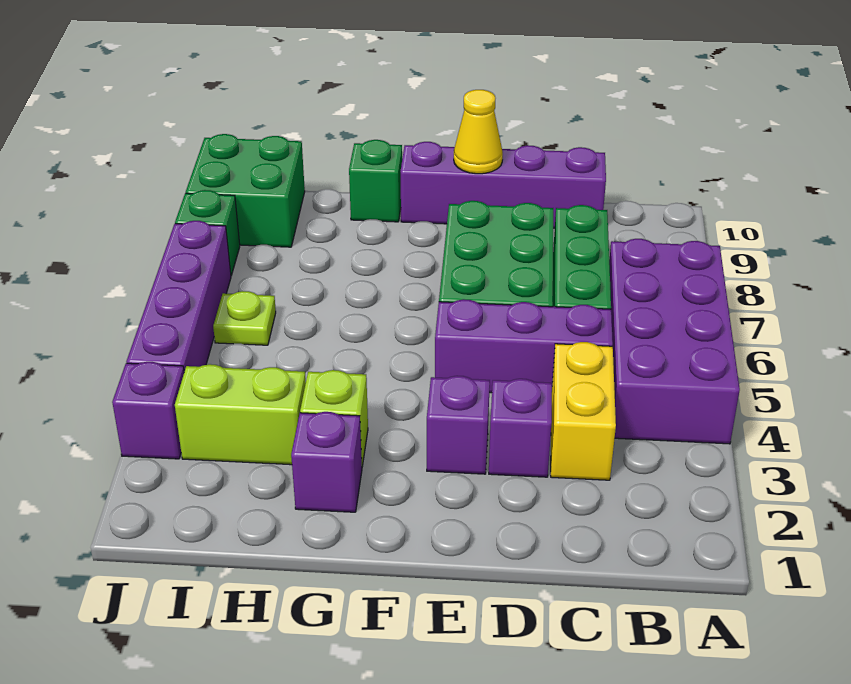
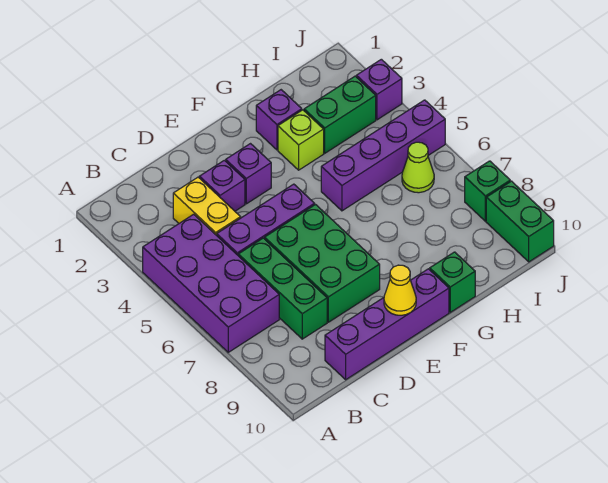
lime brick H3:I3 level 1 -> green brick H3:I3 level 1
lime plate I6 level 1 -> lime cone I6 level 1
green brick I9:J10 level 1 -> green brick J9:J10 level 1
purple brick J4:J7 level 1 -> purple brick G5:J5 level 1

